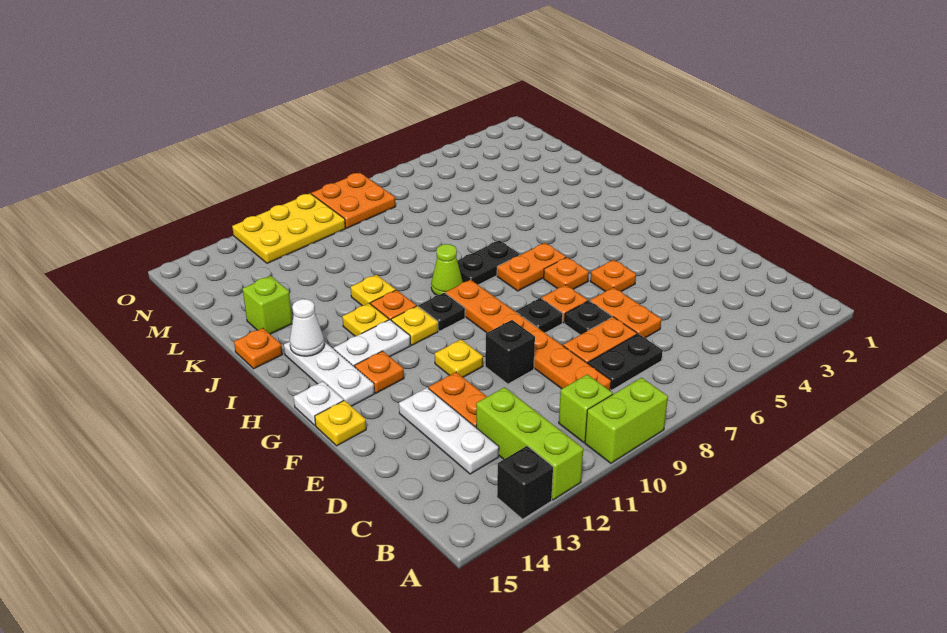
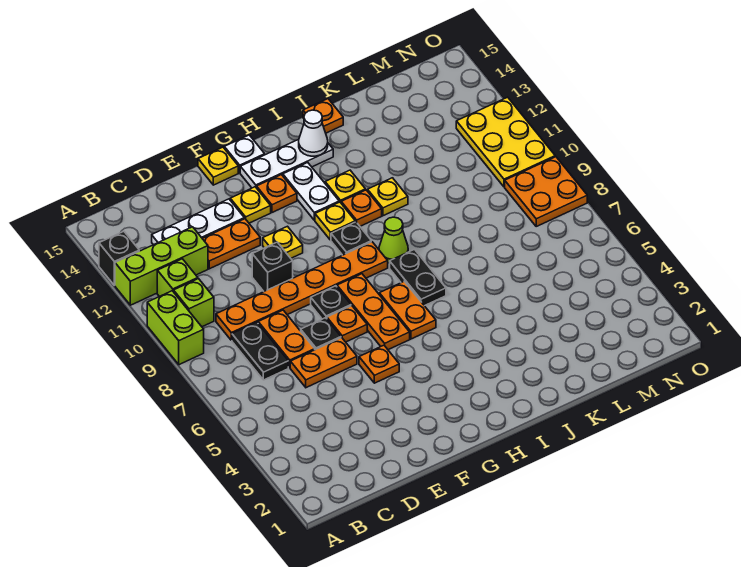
none -> yellow plate F13 level 1
orange plate G6 level 1 -> orange plate G6:G8 level 1
lime brick K14 level 1 -> lime brick B11 level 1

